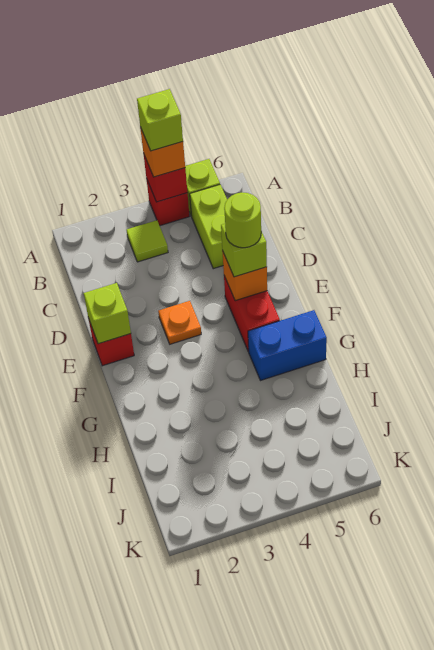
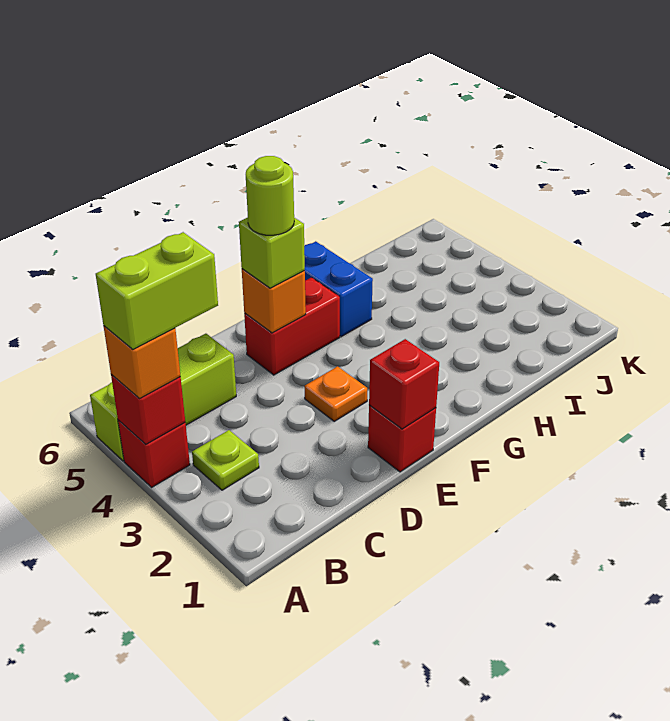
lime brick A4 level 4 -> lime brick A4:B4 level 4
lime tile B3 level 1 -> lime plate B3 level 1
lime brick E1 level 2 -> red brick E1 level 2

